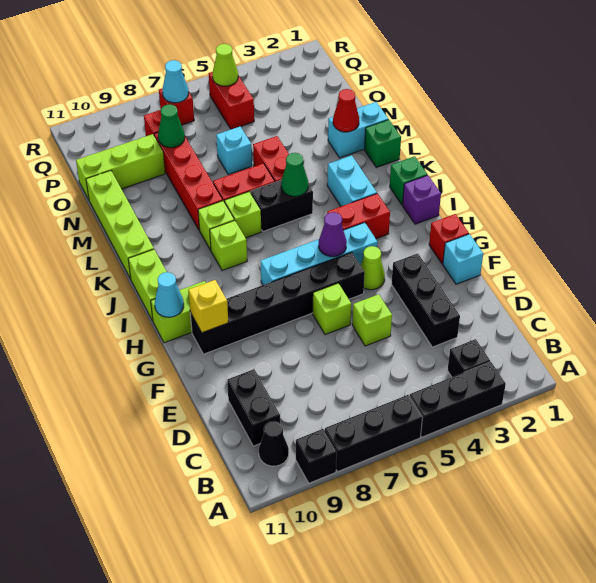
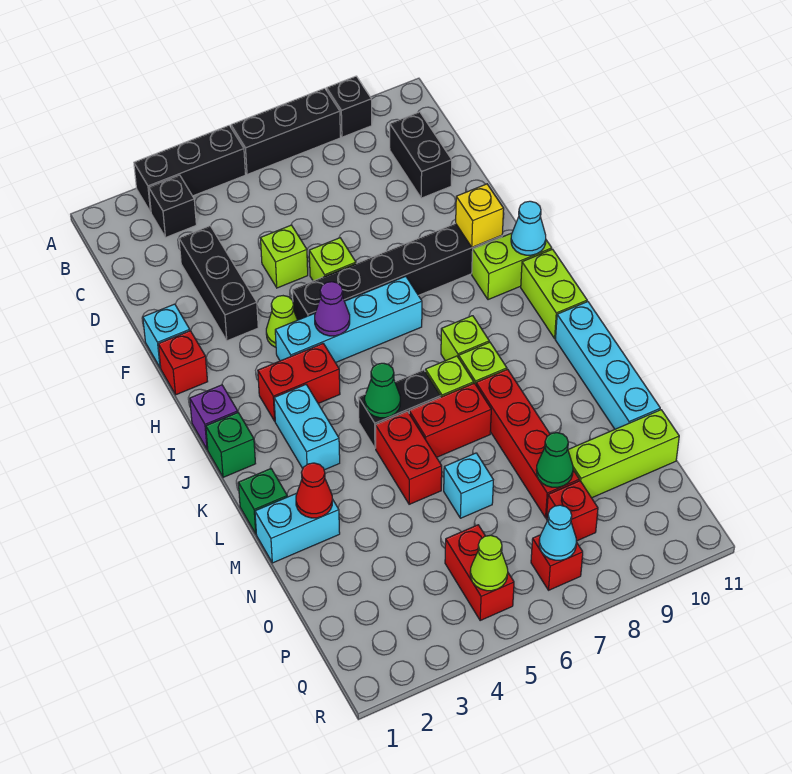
black cone B10 level 1 -> none
lime brick K11:N11 level 1 -> cyan brick K11:N11 level 1

